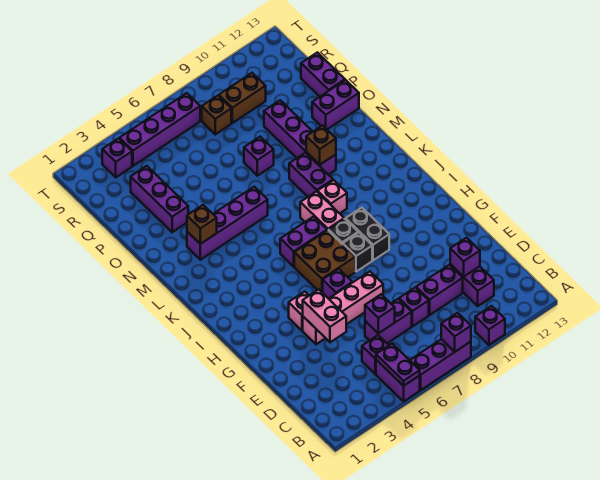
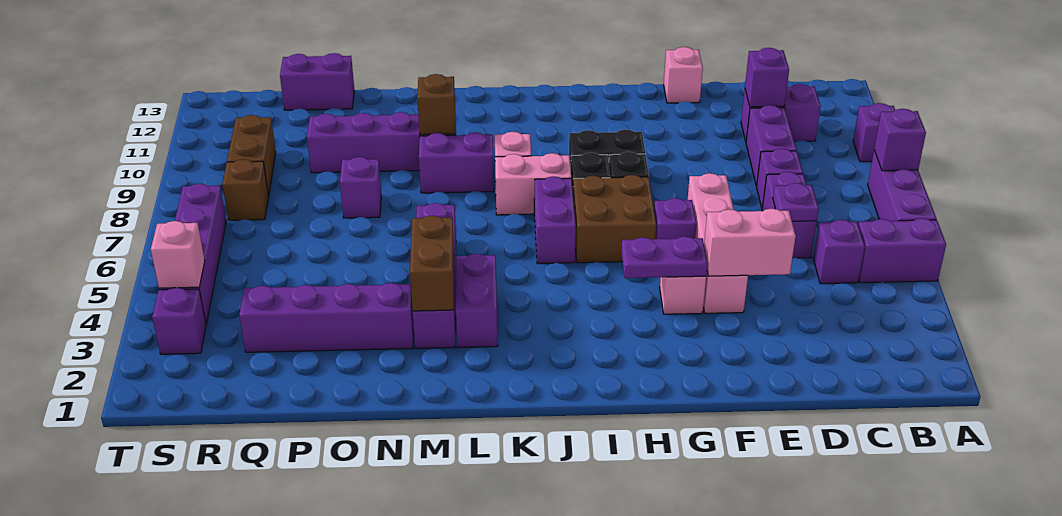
purple plate A5:B5 level 2 -> purple plate G4:H4 level 2
purple brick D6 level 2 -> purple plate D6 level 2
none -> pink brick F13 level 1
brown brick M3 level 2 -> brown brick M3:M4 level 2
purple brick O3:Q3 level 1 -> purple brick N3:Q3 level 1
purple brick O12:O13 level 1 -> purple brick L3:L4 level 1
none -> pink brick S4 level 2

